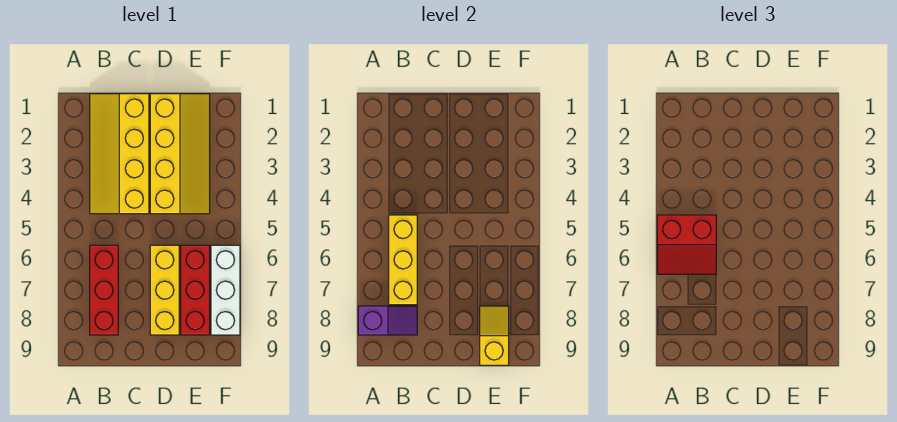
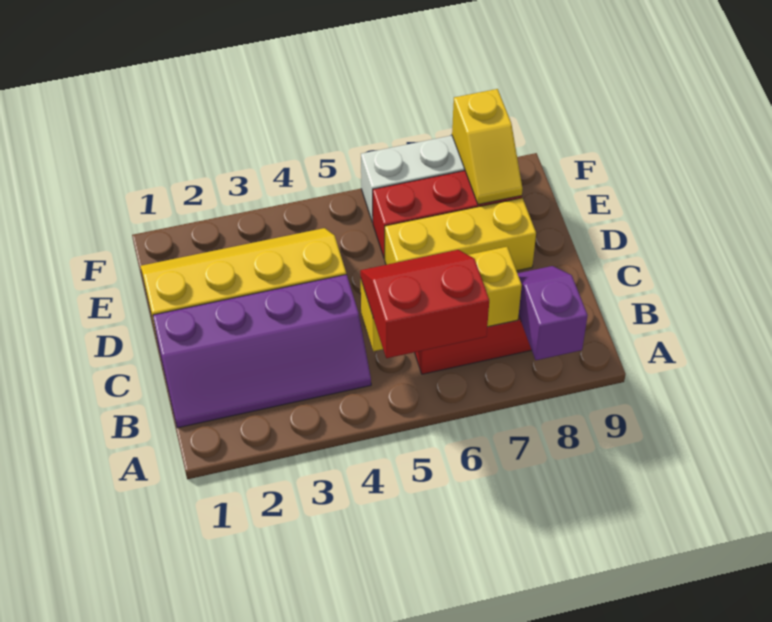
red slope A5:B6 level 3 top 5 -> red slope A5:B6 level 3 top A
yellow slope B1:C4 level 1 top C -> purple slope B1:C4 level 1 top C
yellow slope E8:E9 level 2 top 9 -> yellow slope E8:F8 level 2 top F

